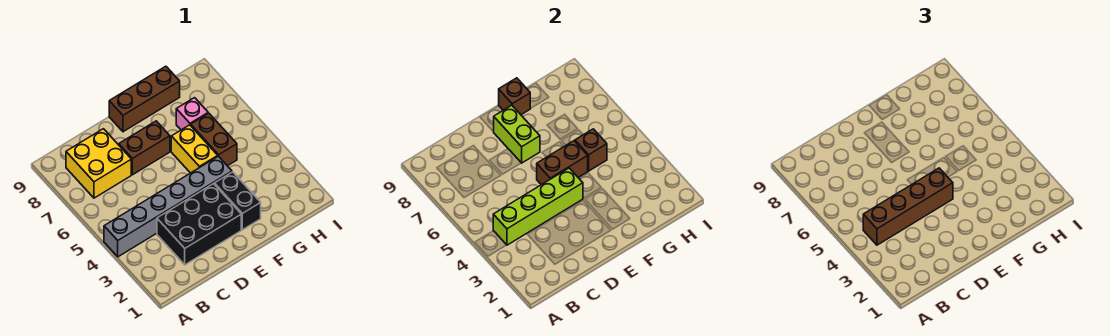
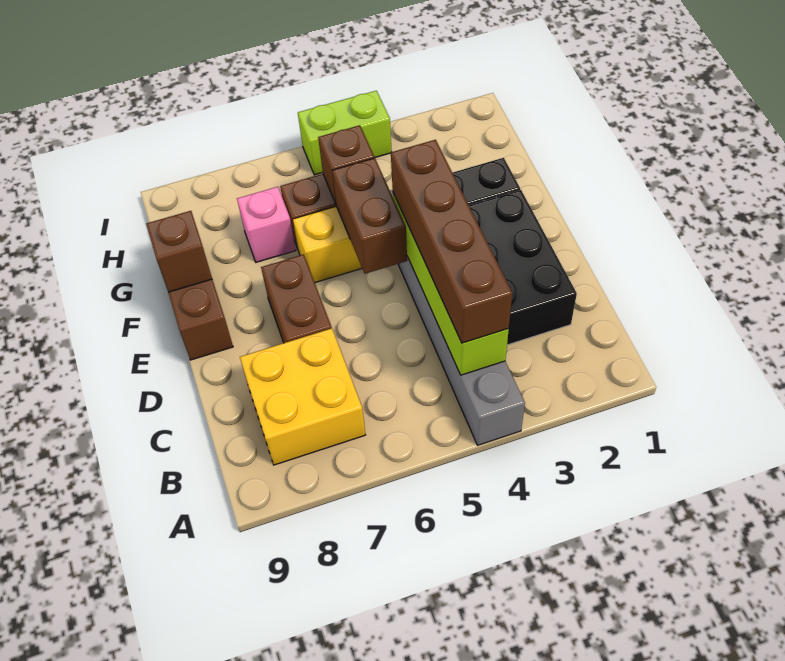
lime brick E7:E8 level 2 -> lime brick I4:I5 level 1

